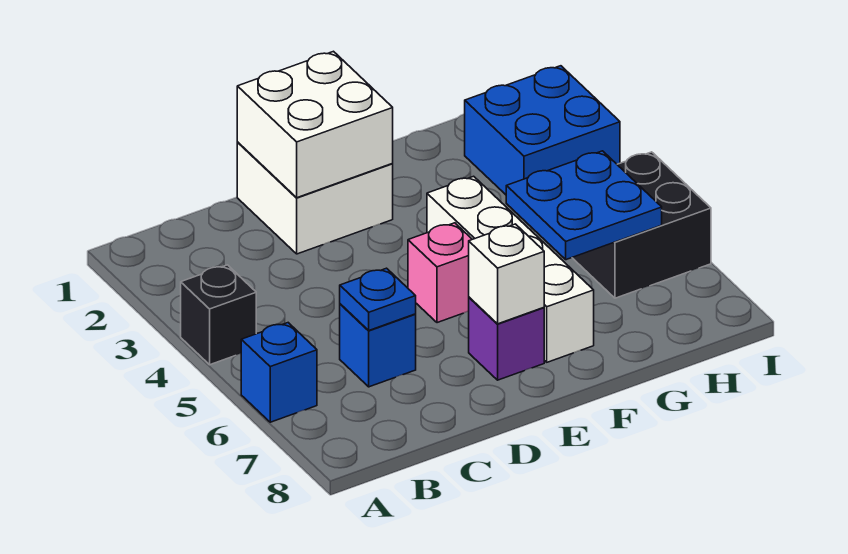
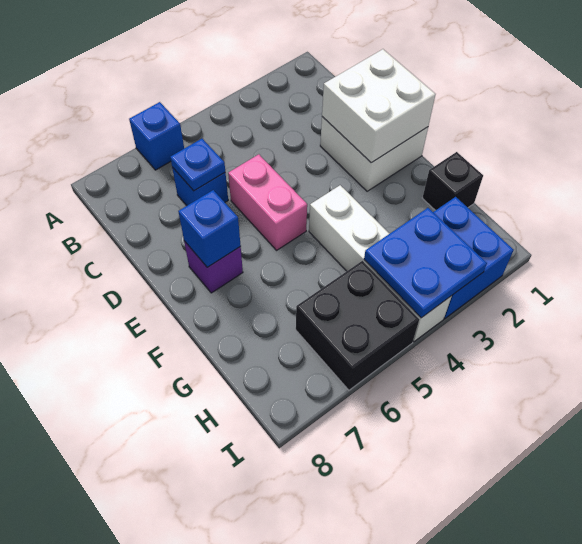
black brick A4 level 1 -> black brick G1 level 1
pink brick E5 level 1 -> pink brick D5:E5 level 1
white brick E7 level 2 -> blue brick E7 level 2
white brick F4:F7 level 1 -> white brick F4:I4 level 1
blue plate G5:H6 level 2 -> blue plate H3:I4 level 2

